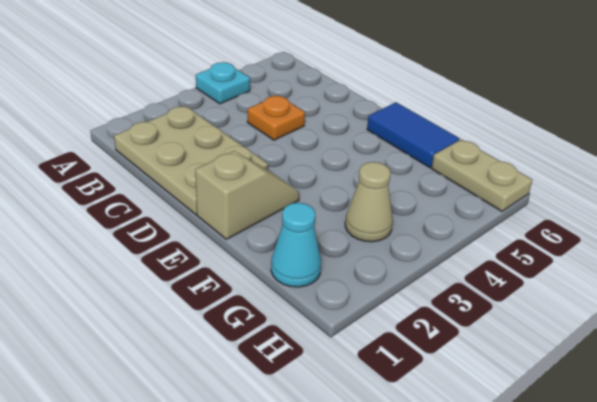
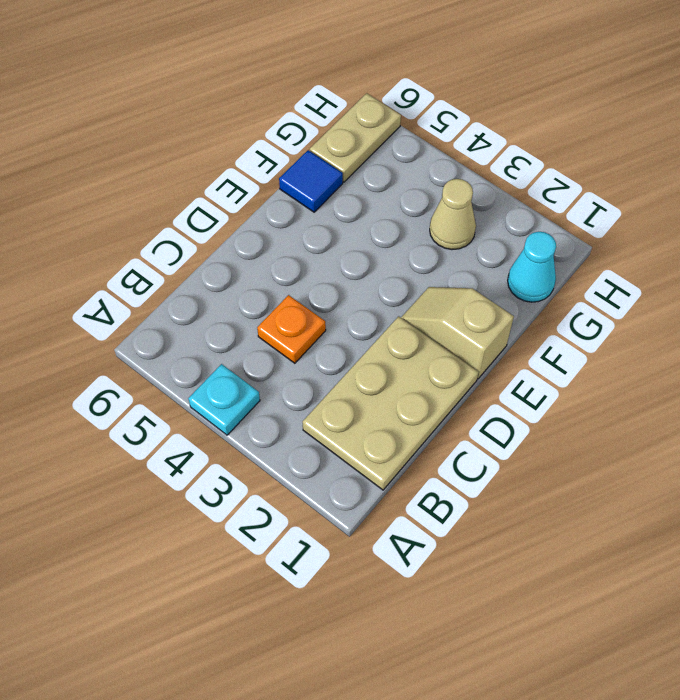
blue tile E6:F6 level 1 -> blue tile F6 level 1

